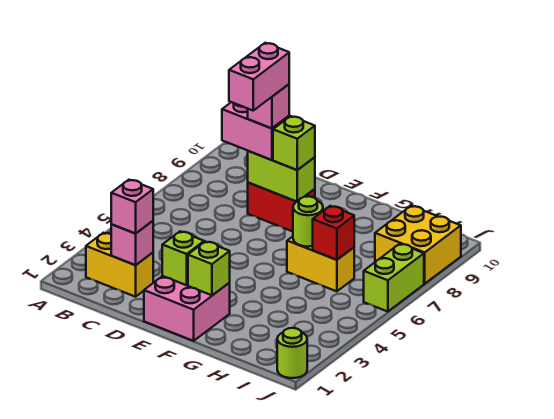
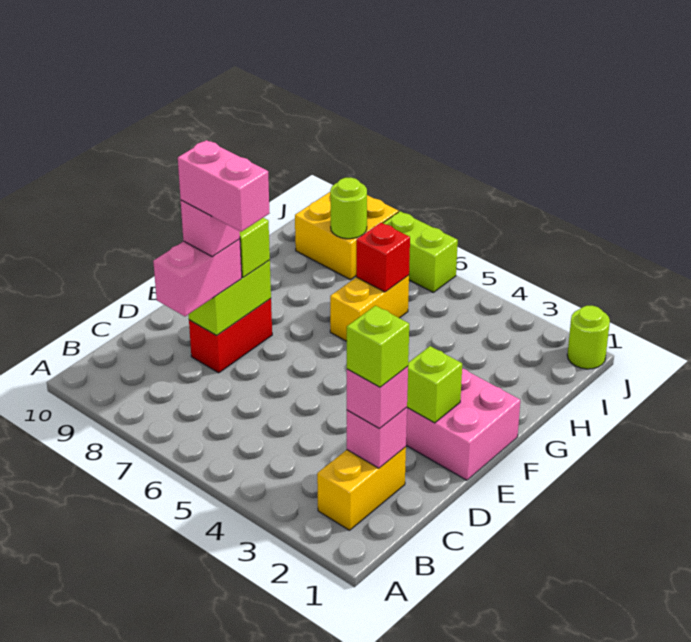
lime brick F2 level 2 -> lime brick C2 level 4
lime round brick G6 level 2 -> lime round brick I8 level 2

